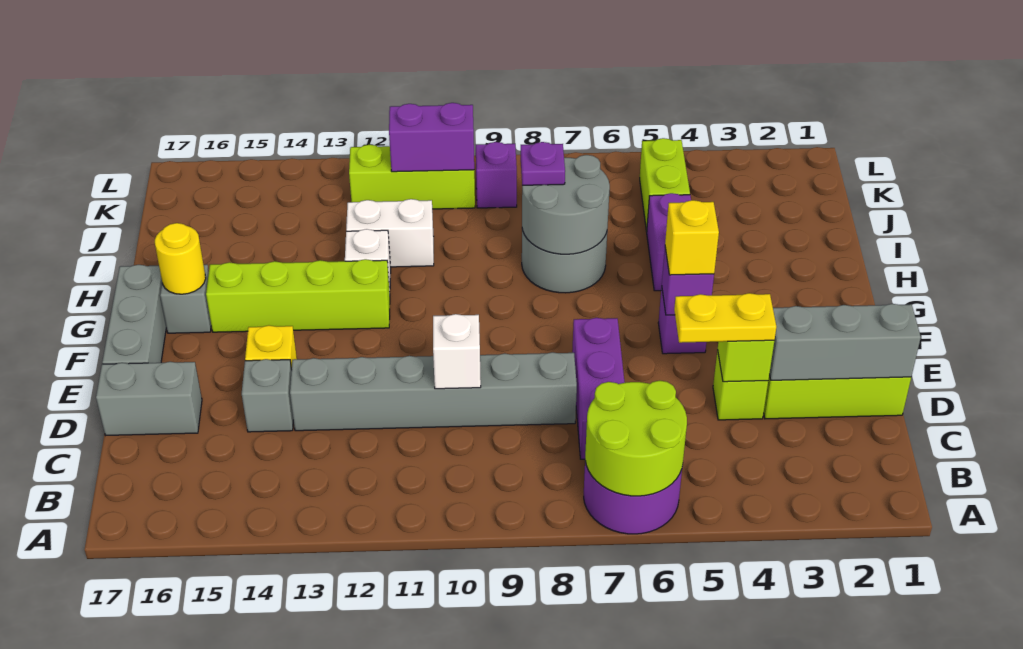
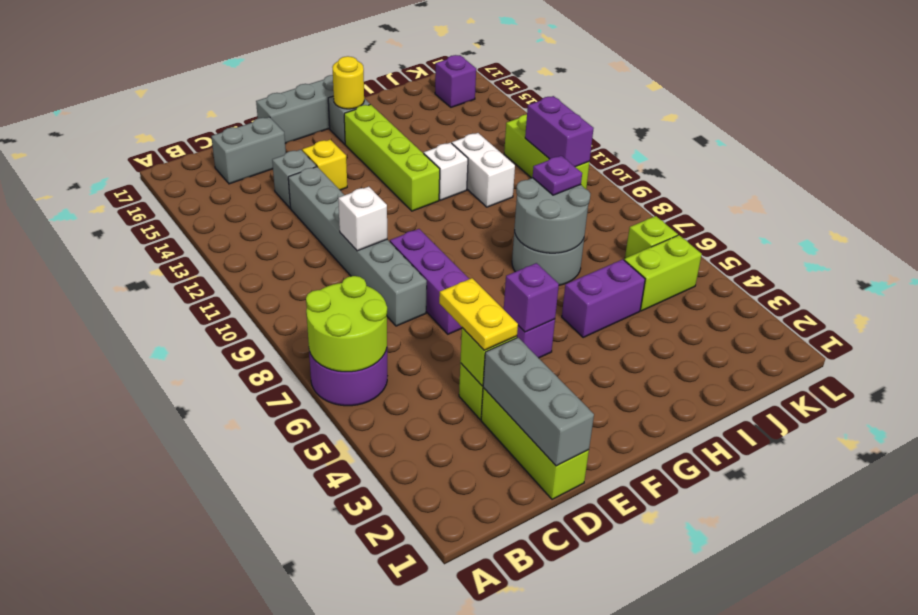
purple brick C7:E7 level 1 -> purple brick E7:E9 level 1
grey brick D16:D17 level 1 -> grey brick C16:D16 level 1
yellow brick F5 level 3 -> none
none -> lime brick K6 level 1
purple brick K9 level 1 -> purple brick K16 level 1

